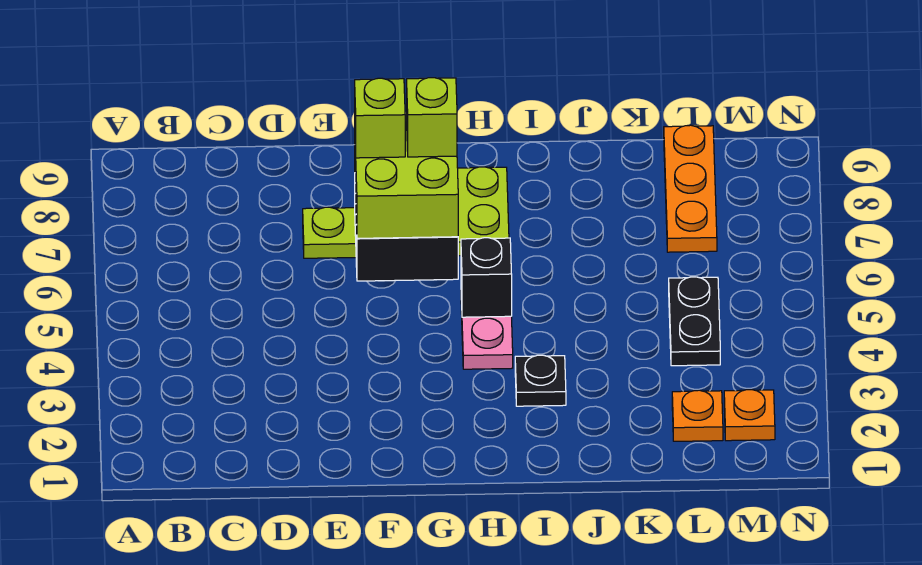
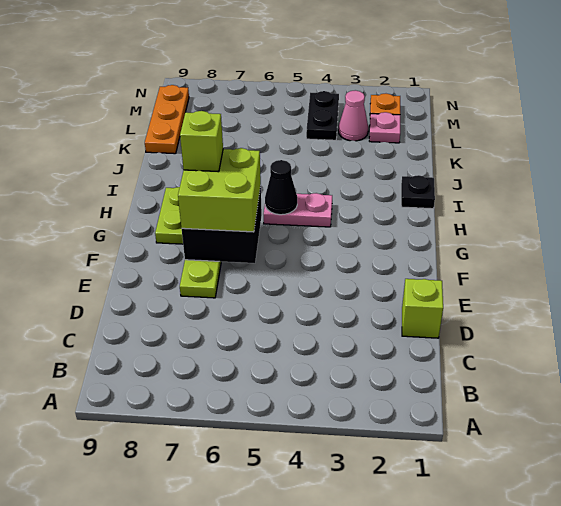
lime brick F7 level 4 -> lime brick D1 level 1
black brick H5 level 2 -> black cone H5 level 2
black plate I3 level 1 -> black plate I1 level 1
orange plate L2 level 1 -> pink plate L2 level 1
none -> pink cone L3 level 1
black plate L4:L5 level 1 -> black plate L4:M4 level 1
orange plate L7:L9 level 1 -> orange plate K9:M9 level 1

